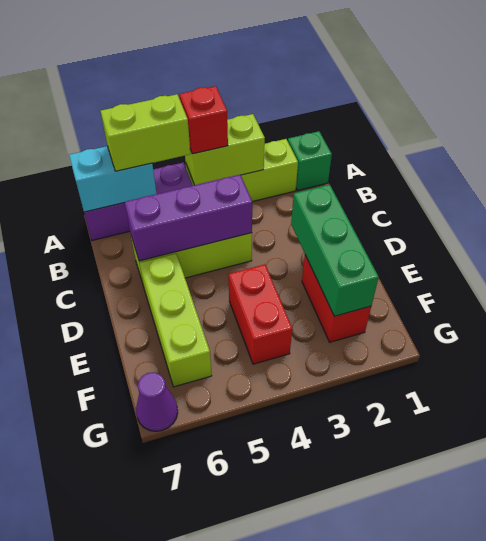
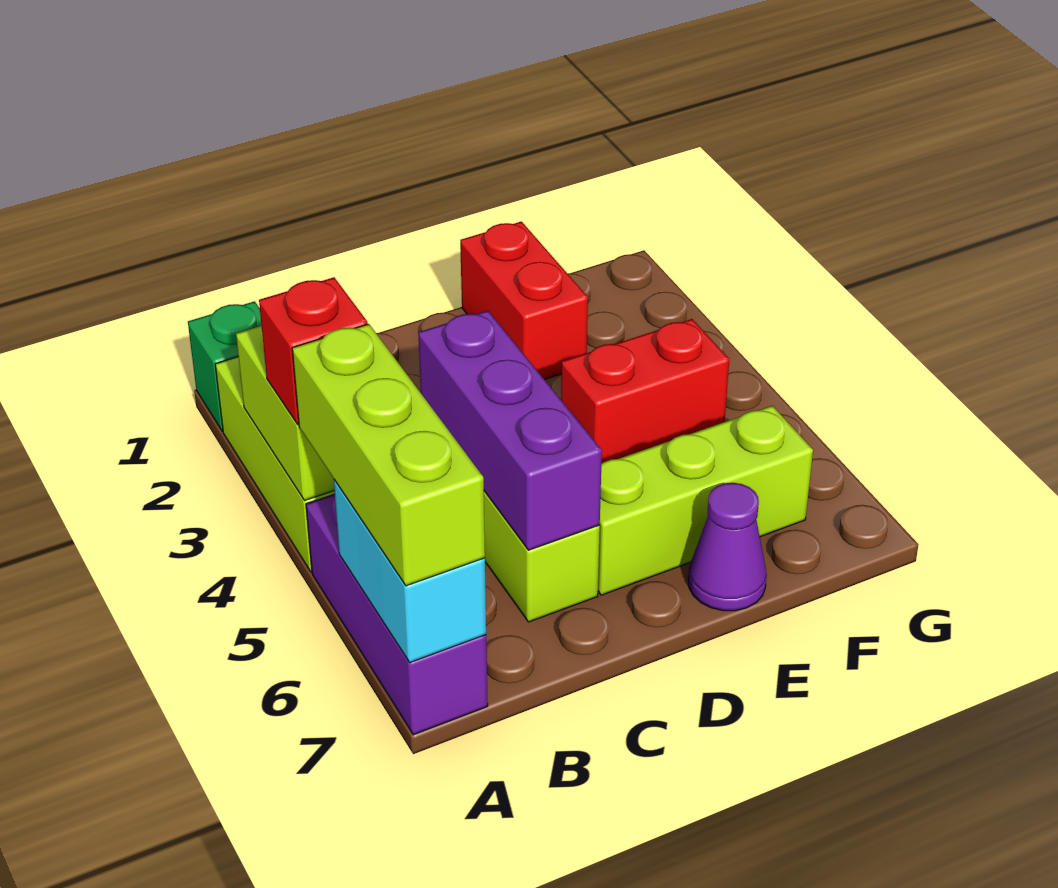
lime brick A5:A6 level 3 -> lime brick A5:A7 level 3
green brick D2:F2 level 2 -> none
red brick E2:F2 level 1 -> red brick E1:E2 level 1
purple cone G7 level 1 -> purple cone E7 level 1

